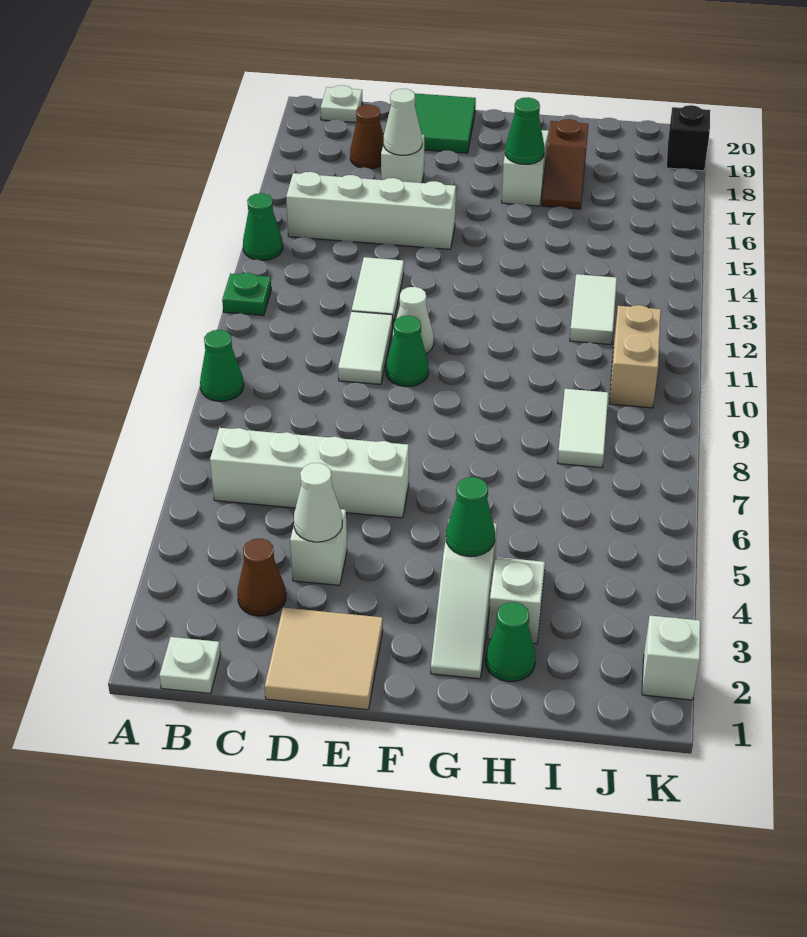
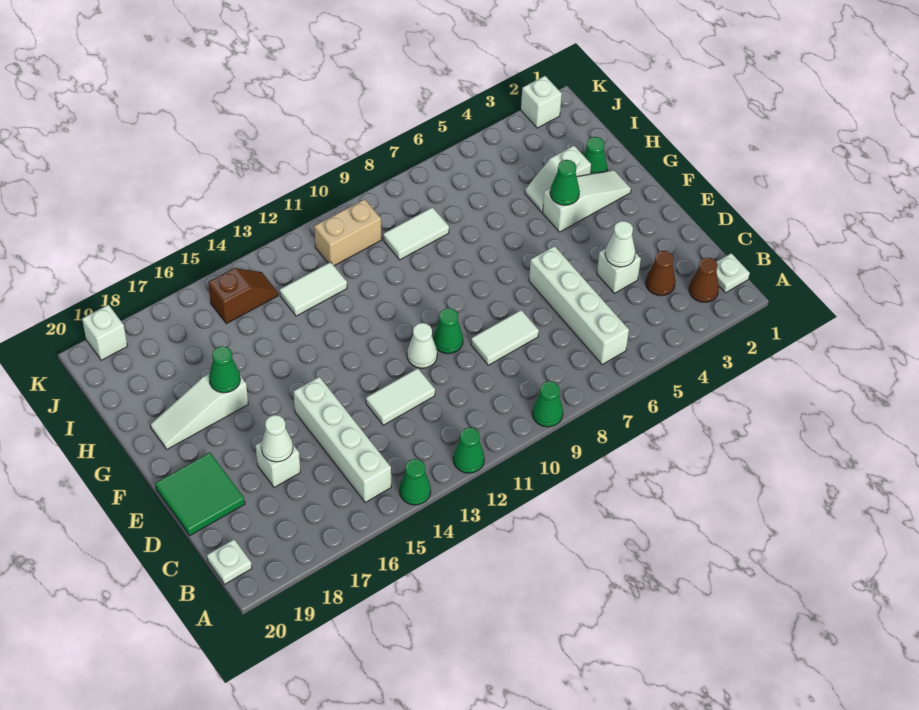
green plate A12 level 1 -> green cone A12 level 1
brown cone C18 level 1 -> brown cone B2 level 1
tan tile D1:E2 level 1 -> none
white tile D10:D11 level 1 -> white tile D8:D9 level 1
brown slope H17:H18 level 1 top 18 -> brown slope J14:J15 level 1 top 15
black brick K19 level 1 -> white brick K19 level 1

